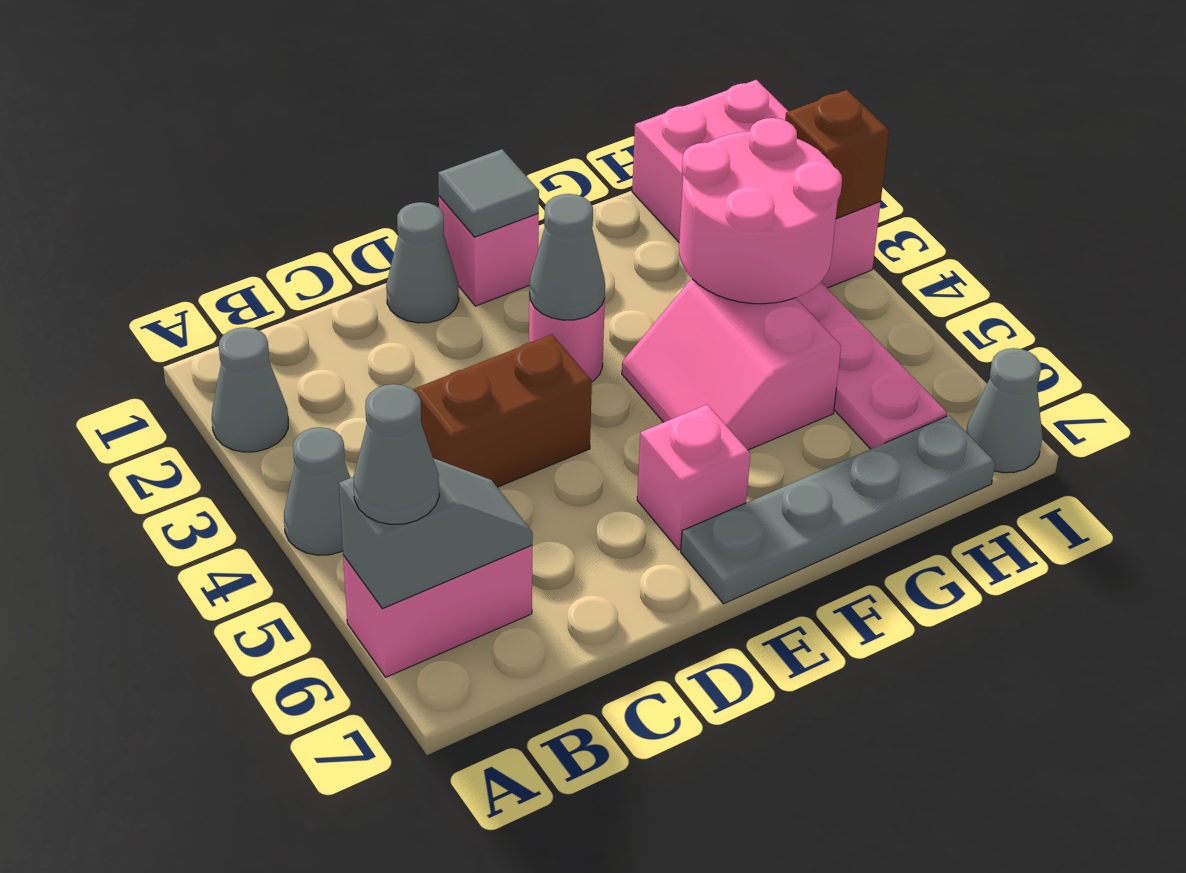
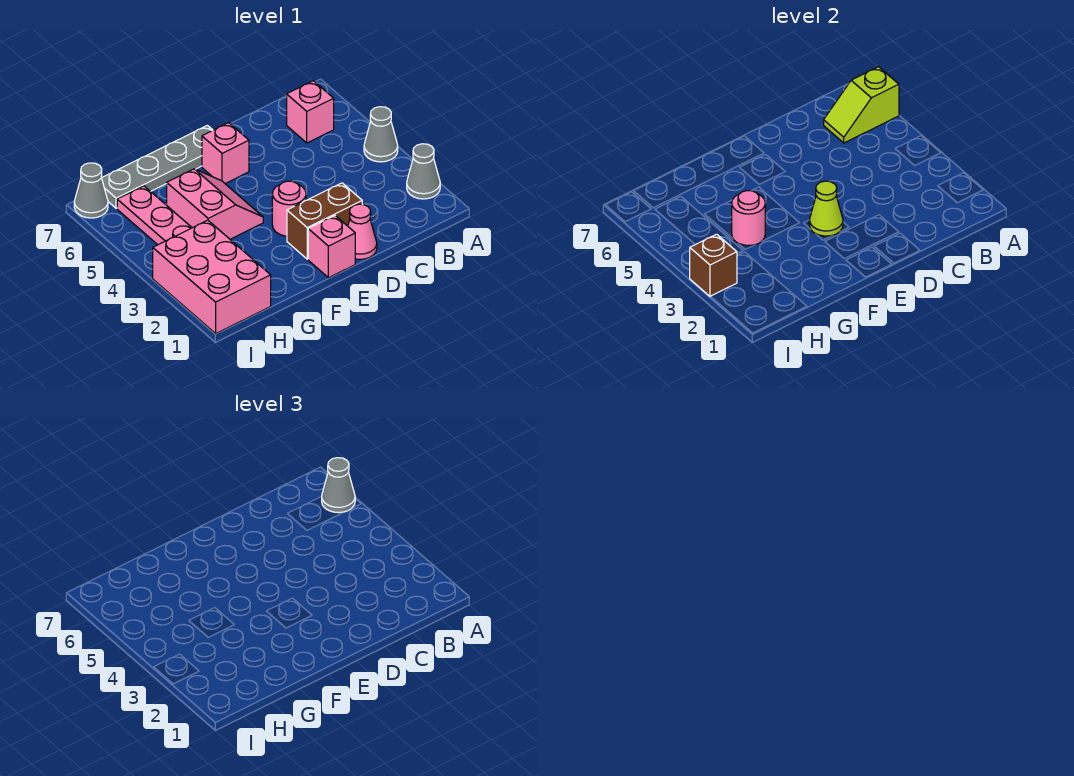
pink brick A6:B6 level 1 -> pink brick B6 level 1
grey slope A6:B6 level 2 top A -> lime slope A6:B6 level 2 top A
brown brick C4:D4 level 1 -> brown brick D2:E2 level 1
grey cone D1 level 1 -> pink cone D1 level 1
grey tile E1 level 2 -> none
grey cone E3 level 2 -> lime cone E3 level 2
pink round brick G3:H4 level 2 -> pink round brick G4 level 2

